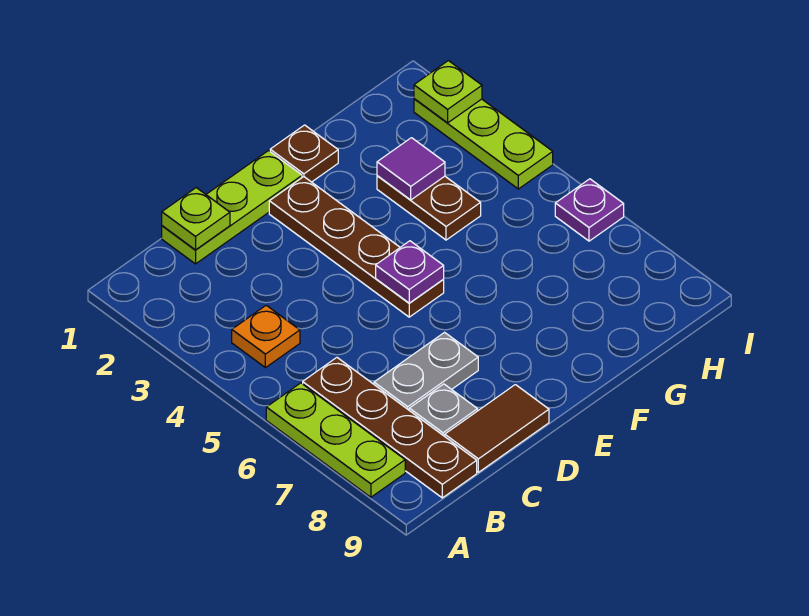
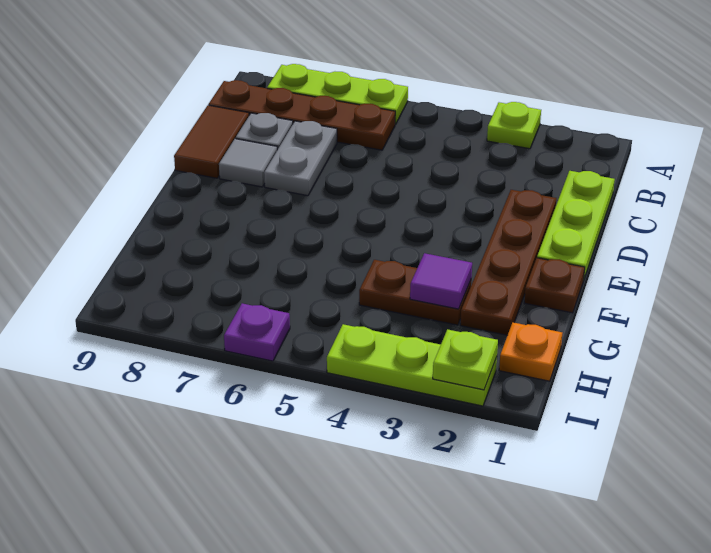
orange plate B4 level 1 -> orange plate H1 level 1
lime plate C1 level 2 -> lime plate A3 level 1
none -> grey tile D8 level 1
brown plate E2:E5 level 1 -> brown plate D2:G2 level 1
purple plate E5 level 2 -> none

